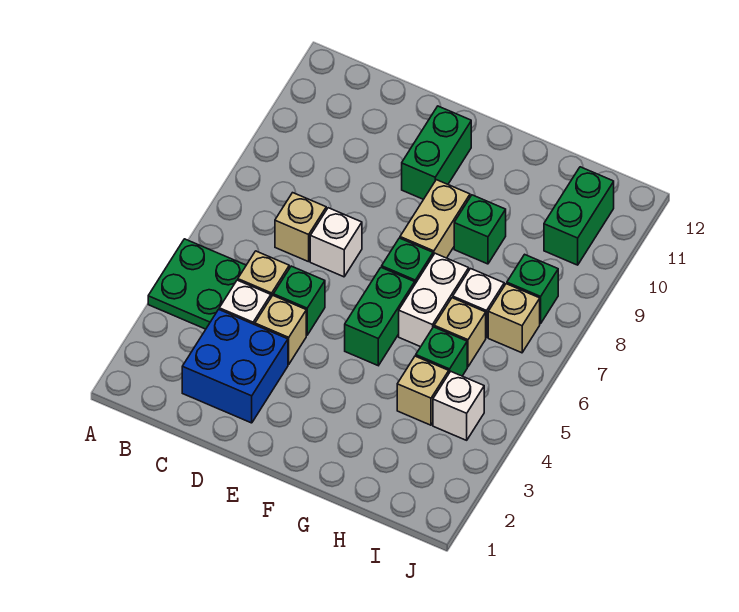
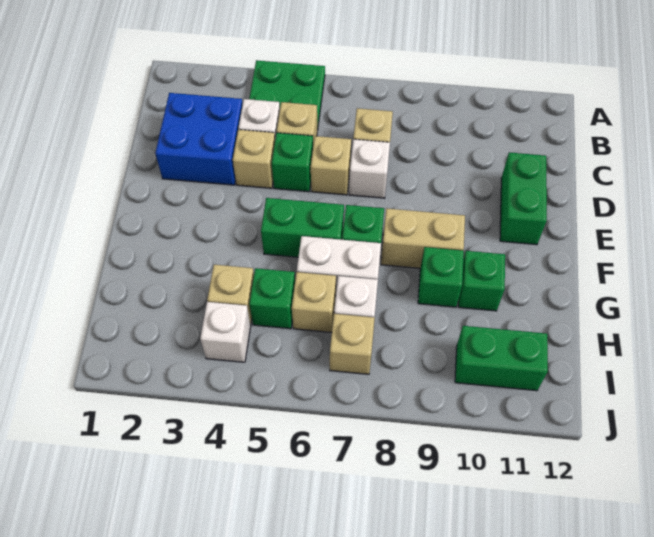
none -> tan brick D6 level 1
green brick E10:E11 level 1 -> green brick D11:E11 level 1
green brick I8 level 1 -> green brick G10 level 1

